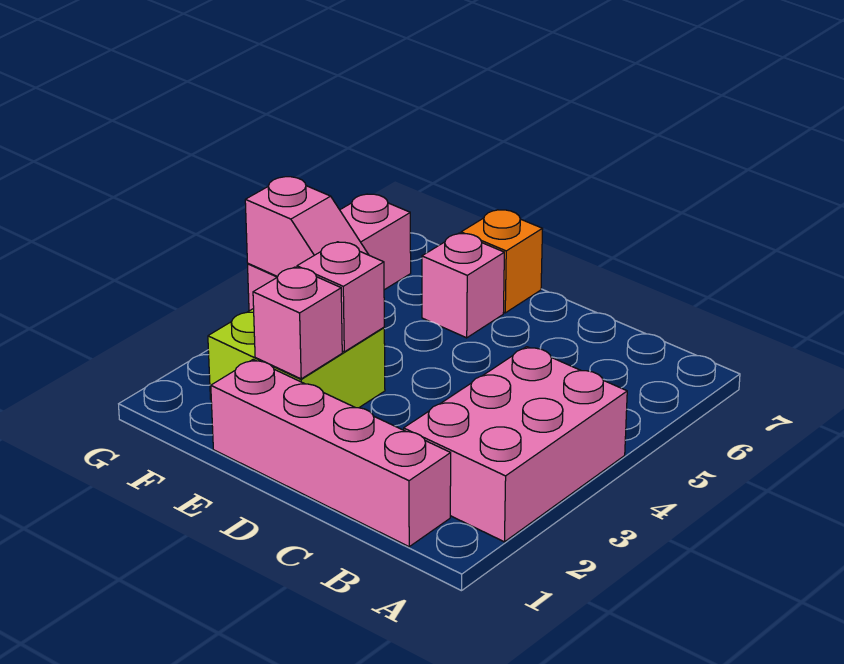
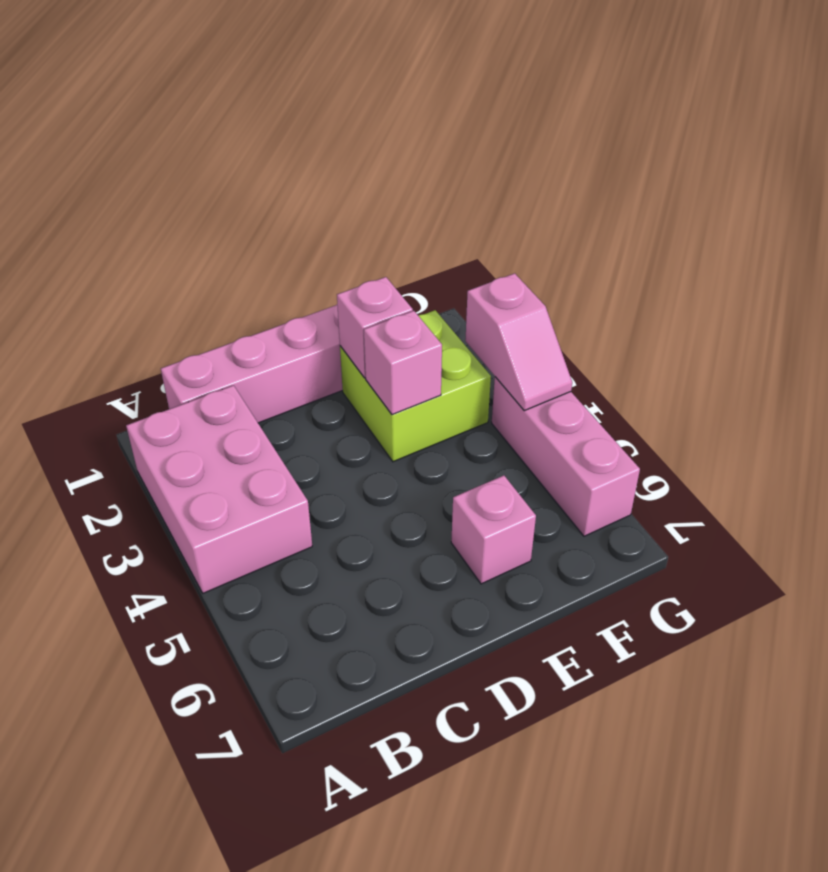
orange brick E7 level 1 -> none
pink slope F4:G4 level 2 top G -> pink slope G3:G4 level 2 top 3

